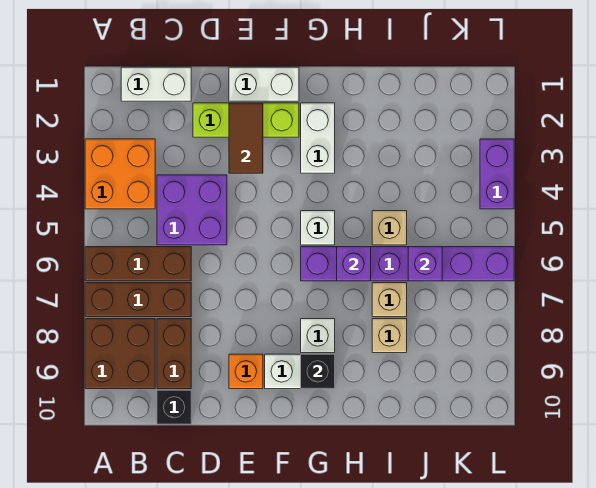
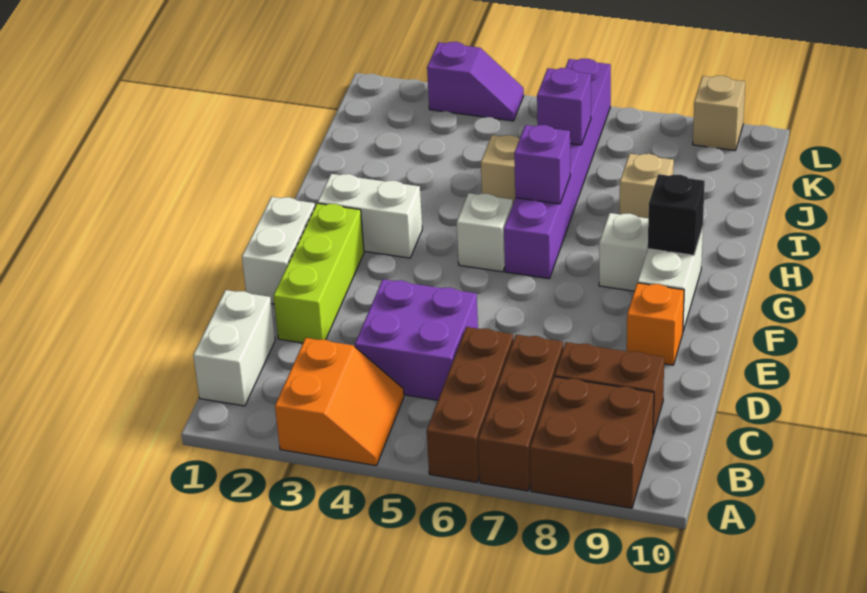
orange brick A3:B4 level 1 -> orange slope A3:B4 level 1 top 3
black brick C10 level 1 -> none
brown tile E2:E3 level 2 -> none
tan brick I7 level 1 -> tan brick L9 level 1
purple brick L3:L4 level 1 -> purple slope L3:L4 level 1 top 3

